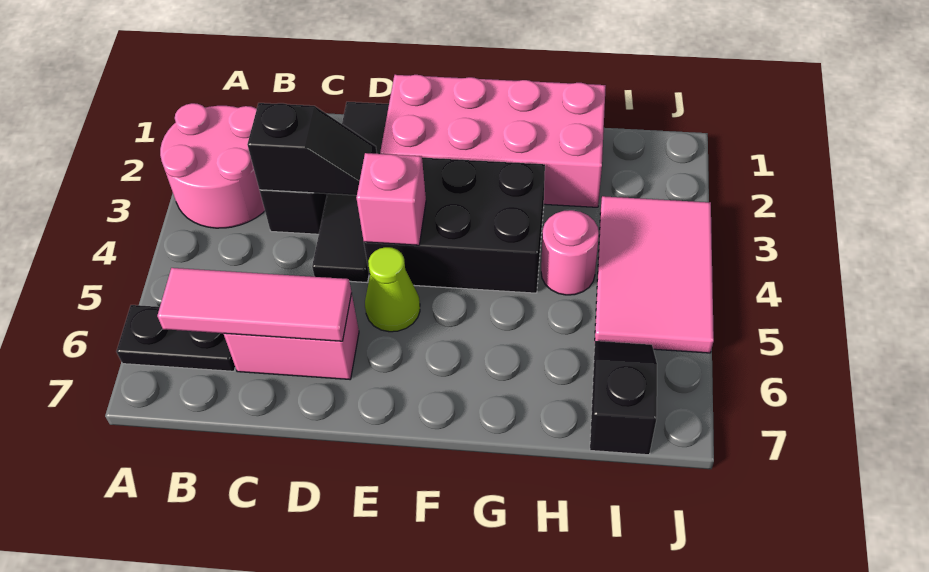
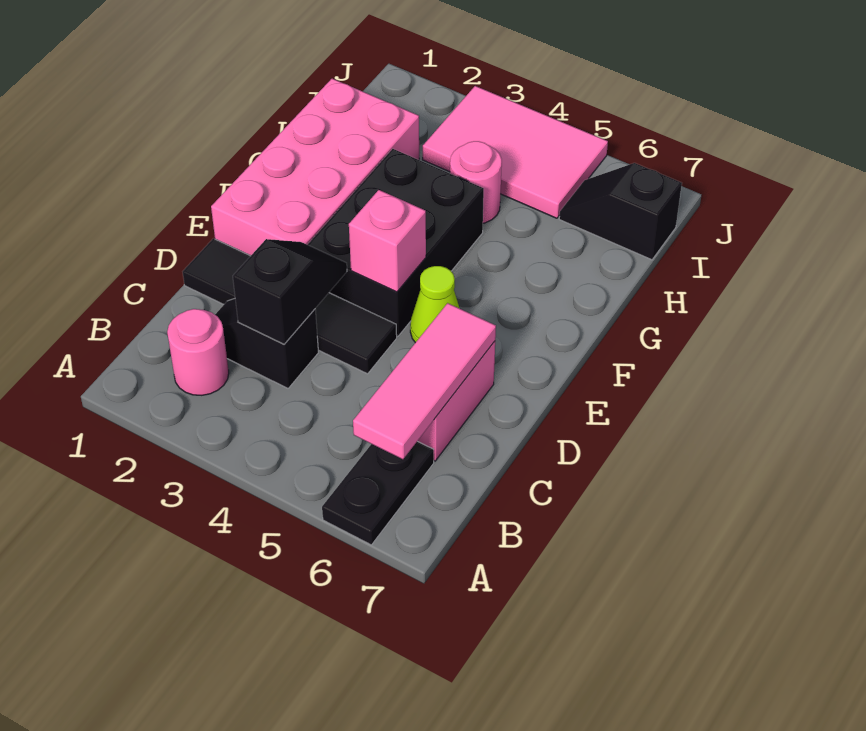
pink round brick A2:B3 level 1 -> pink round brick B2 level 1

